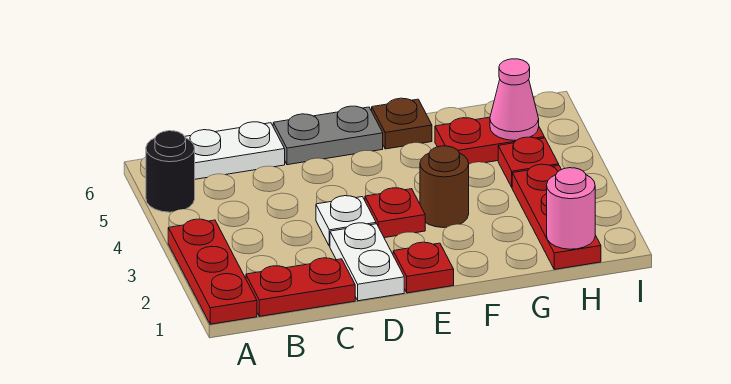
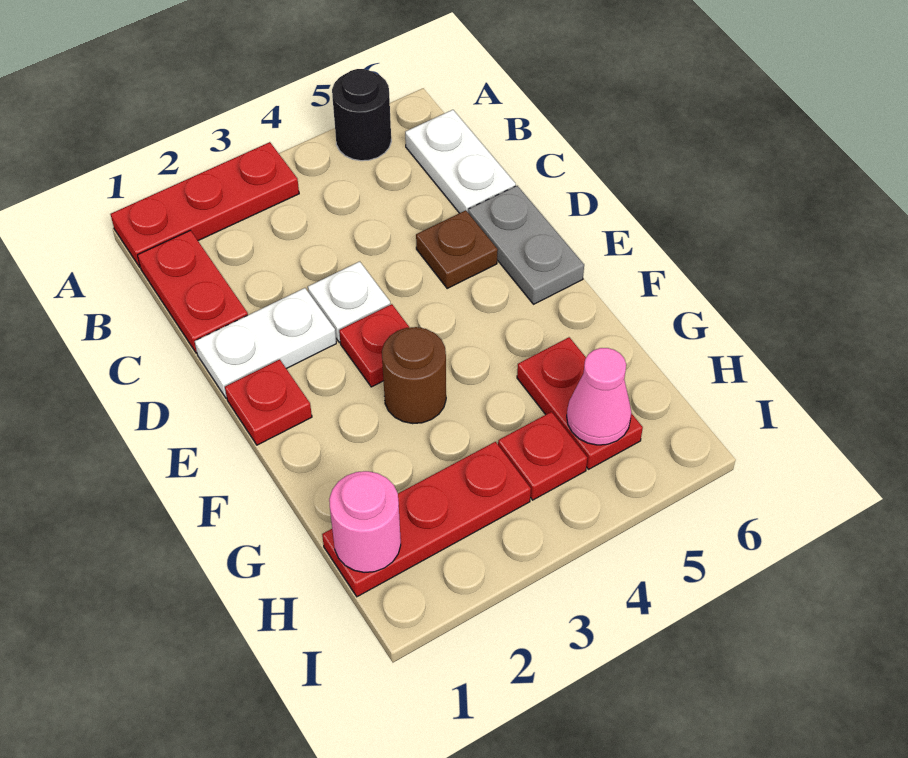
brown plate F6 level 1 -> brown plate D5 level 1

